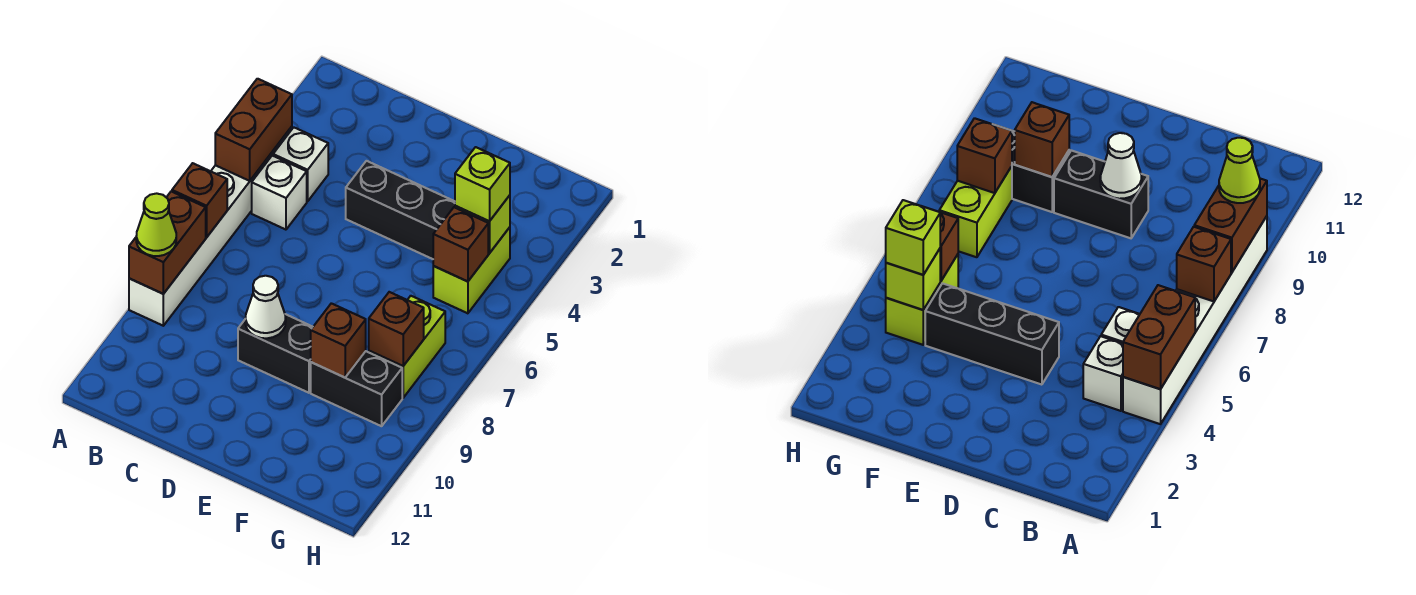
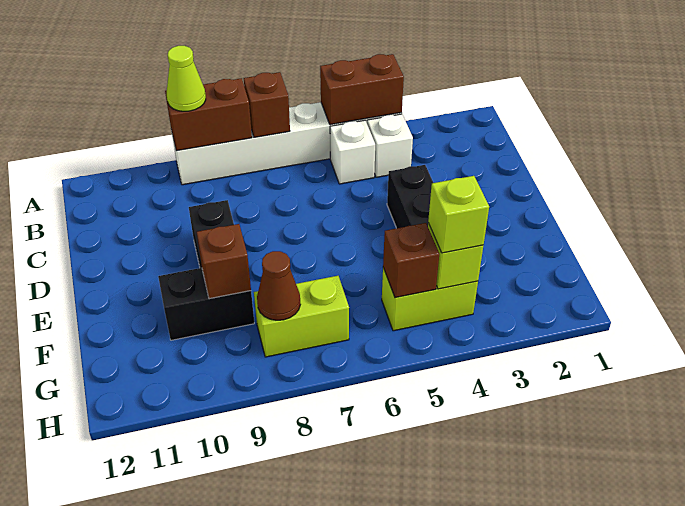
white cone D9 level 2 -> none
black brick F9:G9 level 1 -> black brick F9:F10 level 1
brown brick G8 level 2 -> brown cone G8 level 2

